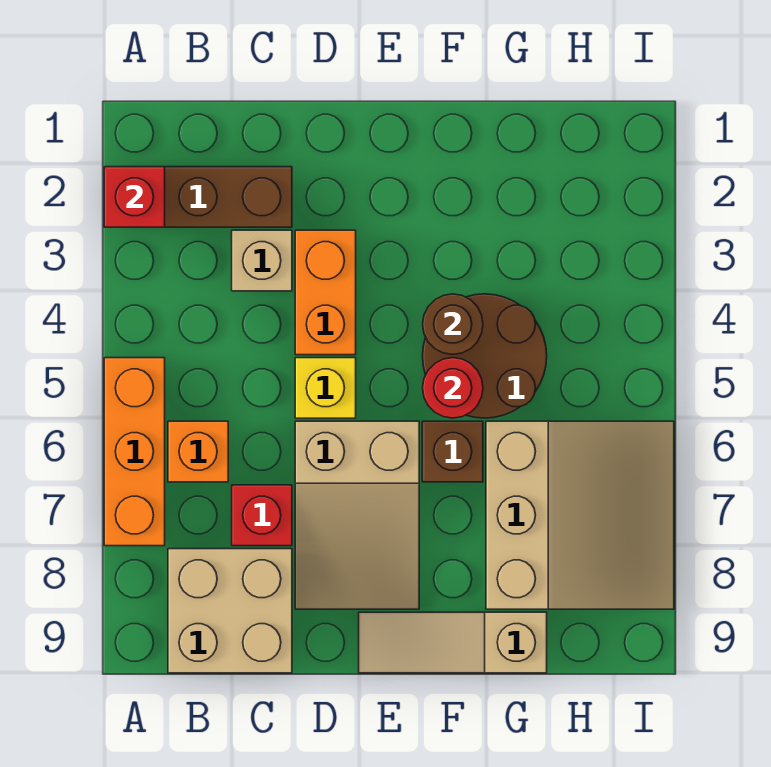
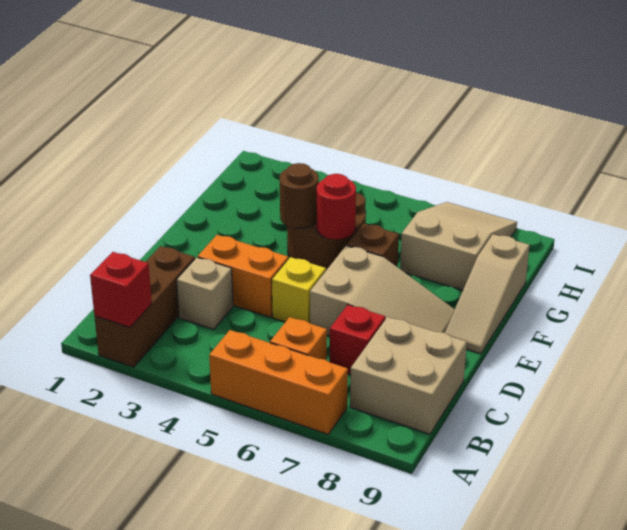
tan slope G6:I8 level 1 top G -> tan slope G7:I8 level 1 top G

